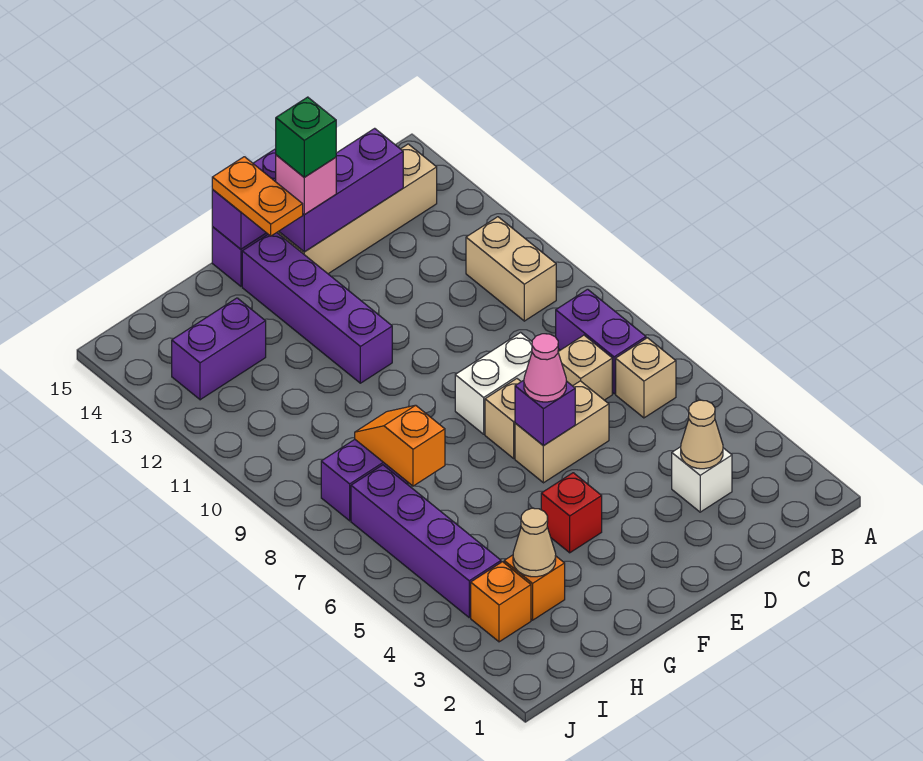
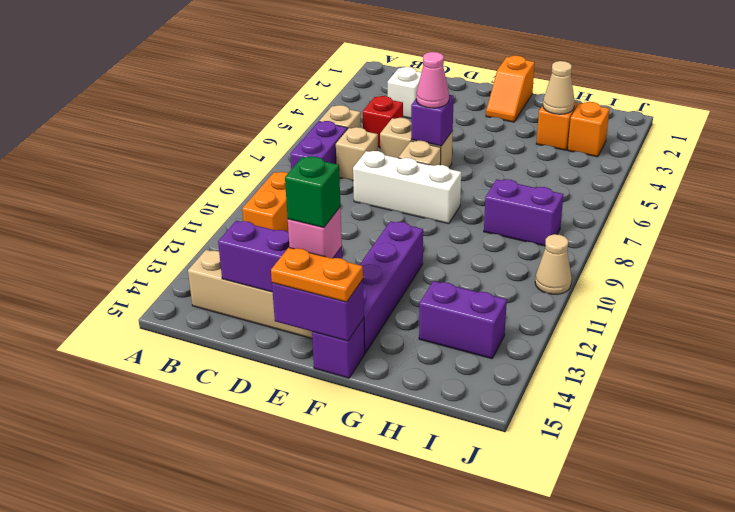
tan brick B10:B11 level 1 -> orange brick B10:B11 level 1
tan cone C3 level 2 -> tan cone J10 level 1
white brick D8:E8 level 1 -> white brick D8:F8 level 1
red brick F4 level 1 -> red brick C5 level 1
orange plate F14:F15 level 3 -> orange plate E15:F15 level 3
orange slope H7:H8 level 2 top 7 -> orange slope F1:F2 level 1 top 1
purple brick I4:I7 level 1 -> none

